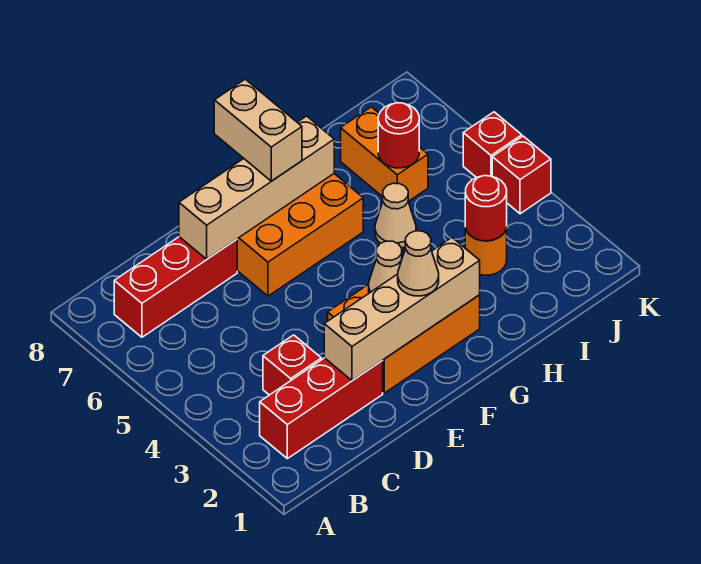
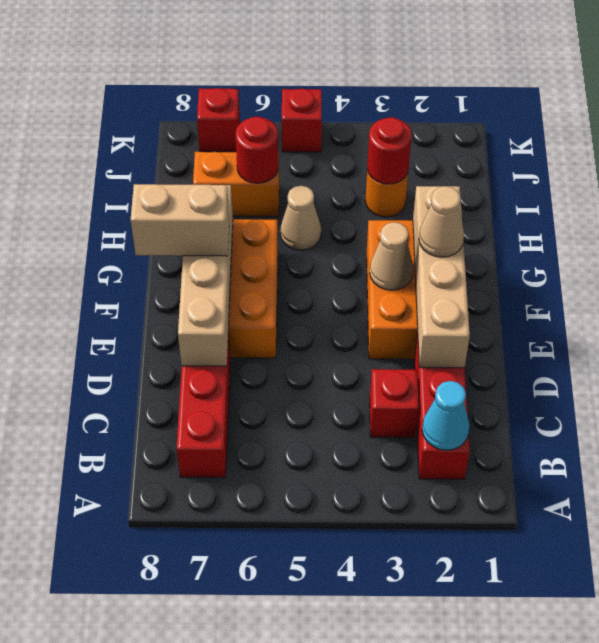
none -> cyan cone B2 level 2
red brick K4 level 1 -> red brick K7 level 1

